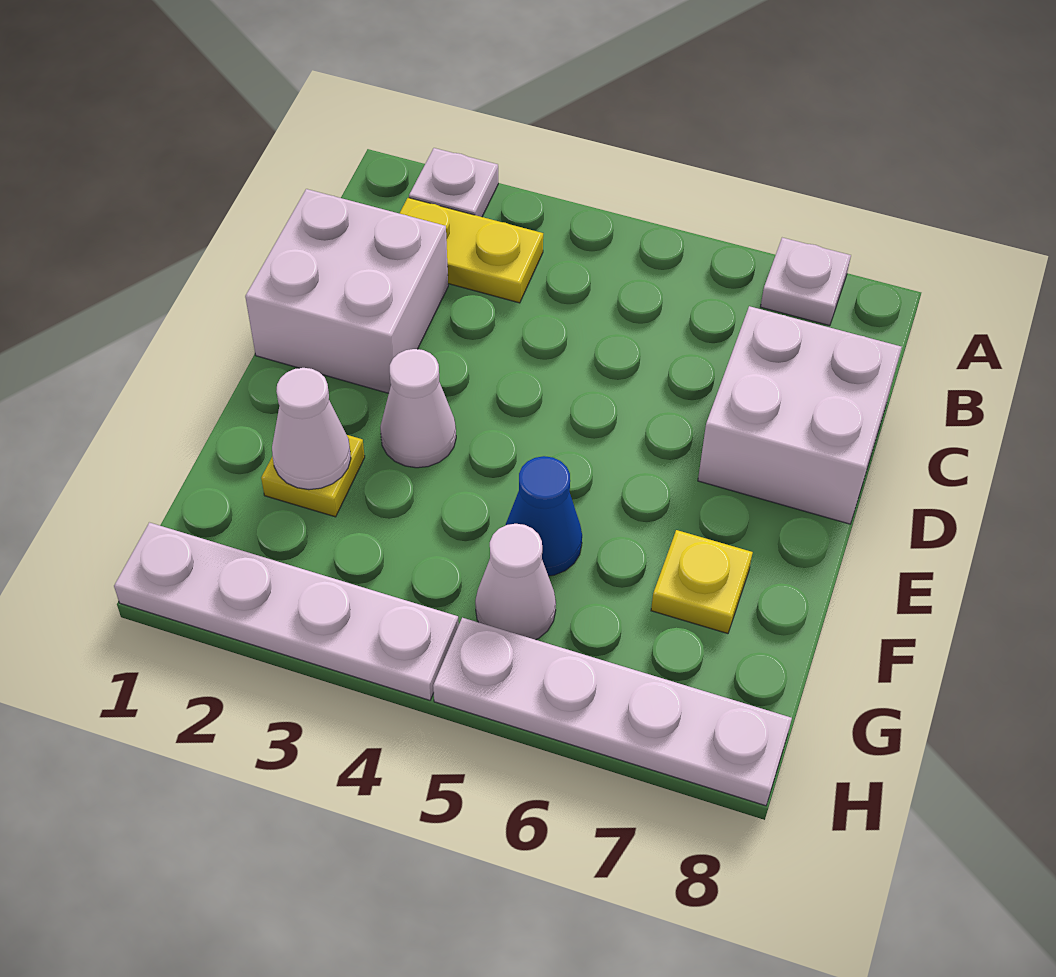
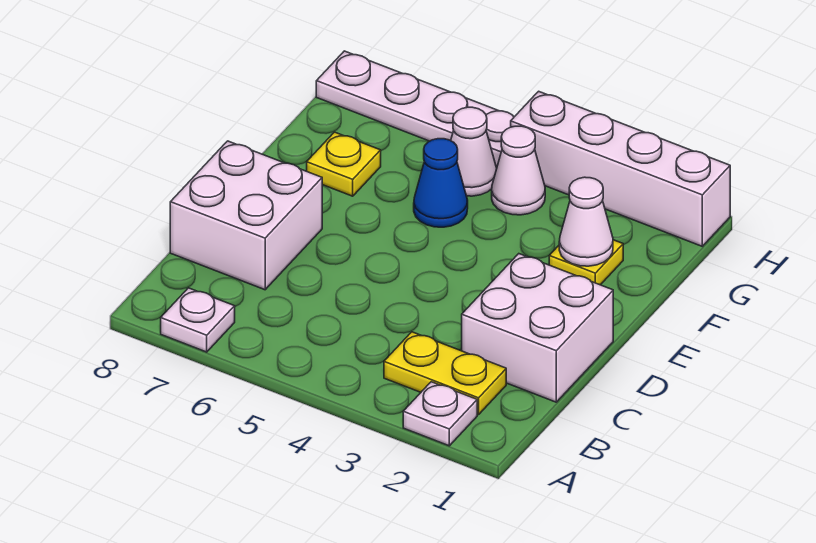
white cone E3 level 1 -> white cone G4 level 1
white plate H1:H4 level 1 -> white brick H1:H4 level 1

